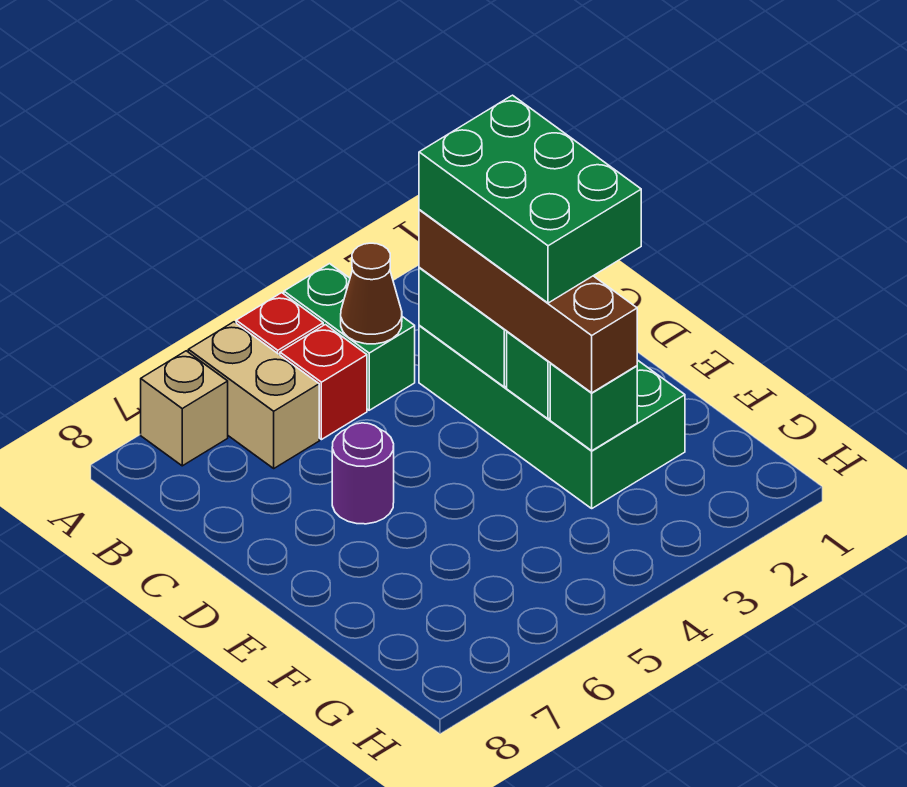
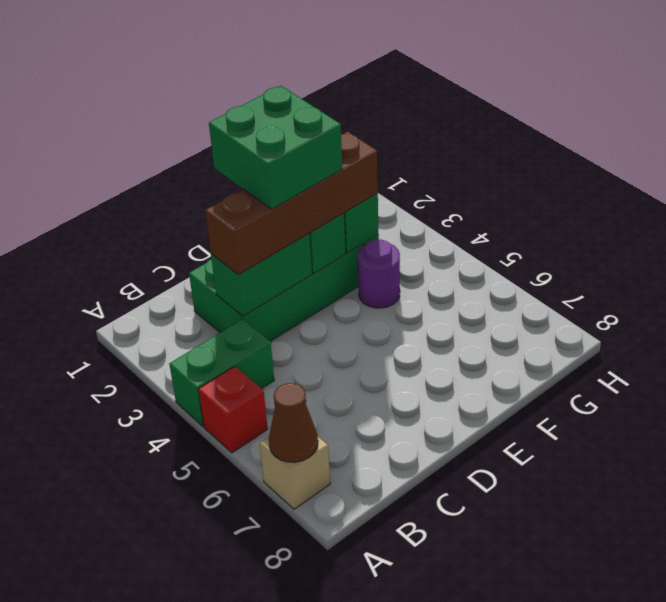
tan brick A6:B6 level 1 -> none
brown cone B4 level 2 -> brown cone A7 level 2
red brick B5 level 1 -> none
green brick C2:E3 level 4 -> green brick D2:E3 level 4
purple round brick D6 level 1 -> purple round brick F4 level 1

